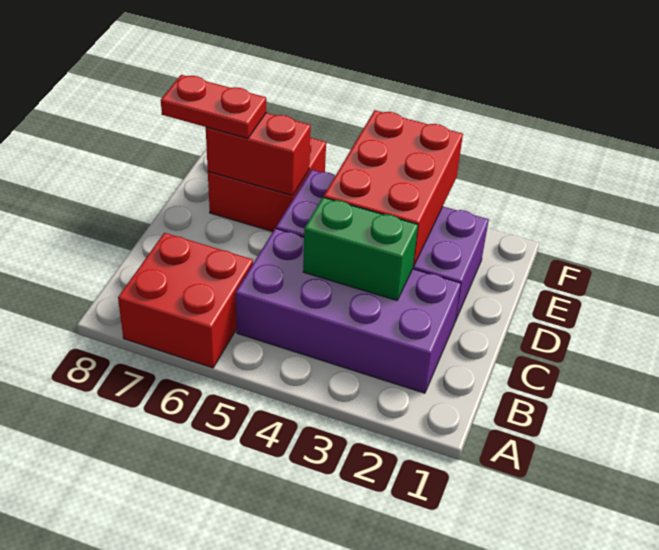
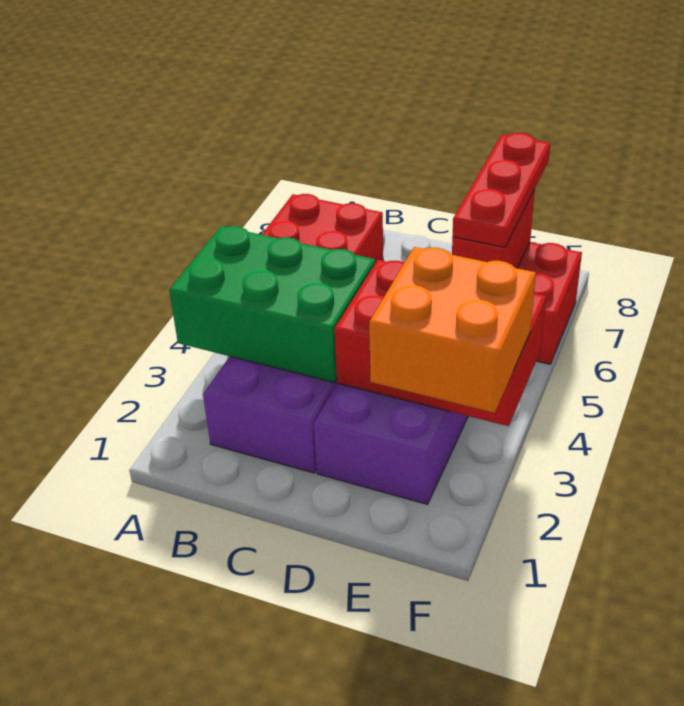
green brick C3:C4 level 2 -> green brick A3:C4 level 2
none -> orange brick E2:F3 level 3
red plate E7:E8 level 3 -> red plate E6:E8 level 3

